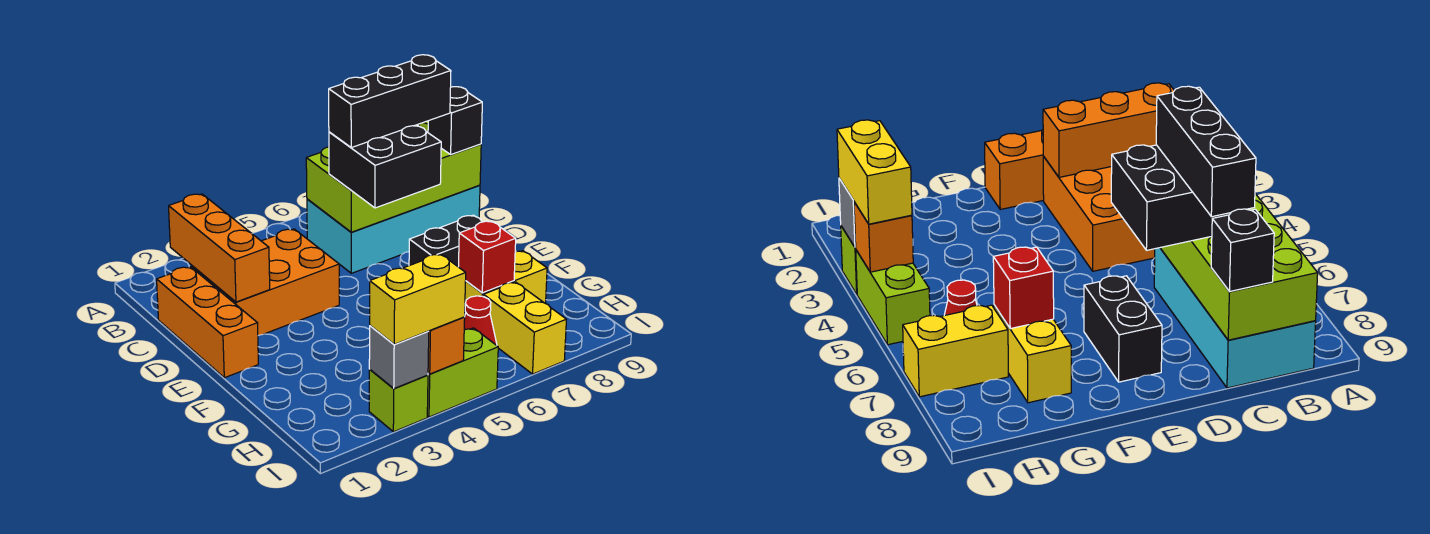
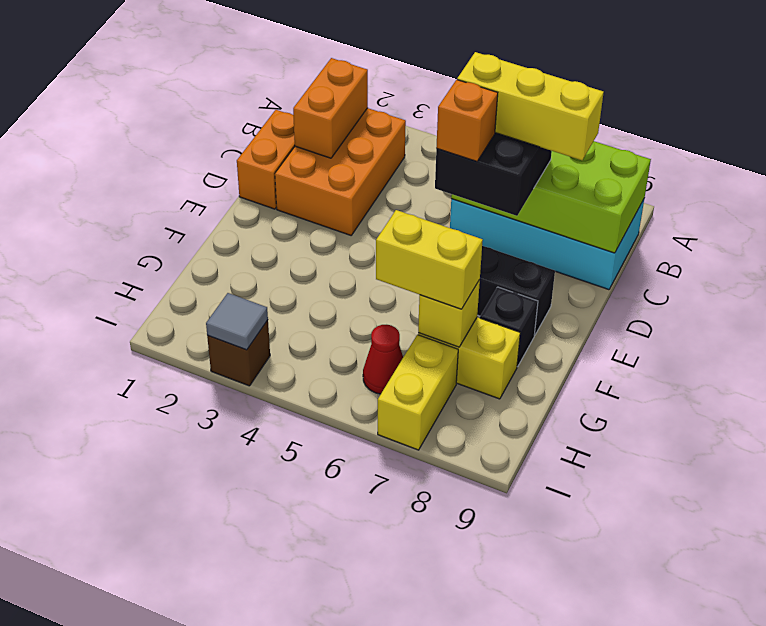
orange brick B2:D2 level 2 -> orange brick B2:C2 level 2
orange brick C1:E1 level 1 -> orange brick C1:D1 level 1
orange brick C2:D4 level 1 -> orange brick B2:D3 level 1
black brick C6:C8 level 4 -> yellow brick C6:C8 level 4
black brick C9 level 3 -> black brick F8 level 1
red brick G7 level 2 -> yellow brick G7 level 2
lime brick I3 level 1 -> brown brick I3 level 1
grey brick I3 level 2 -> grey tile I3 level 2
yellow brick I3:I4 level 3 -> yellow brick G6:G7 level 3
lime brick I4:I5 level 1 -> none
orange brick I4 level 2 -> orange brick D6 level 4

